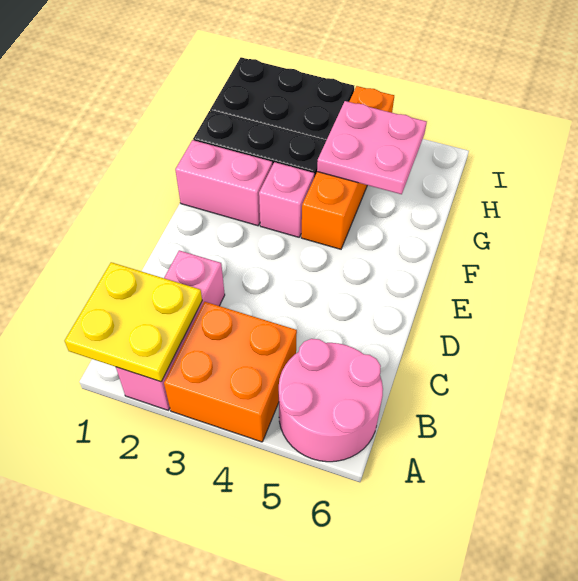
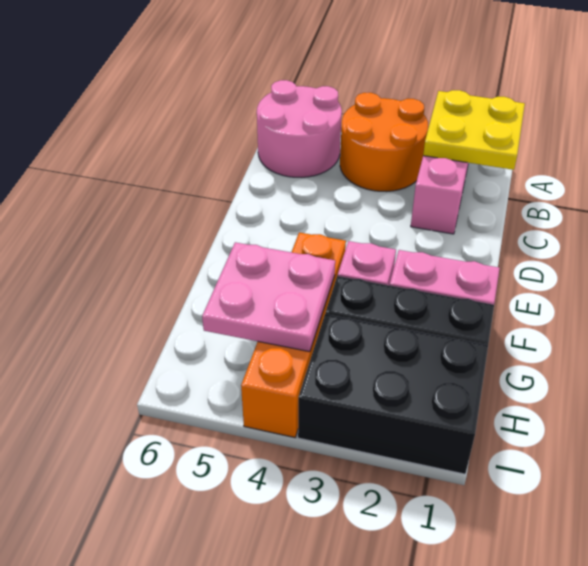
orange brick A3:B4 level 1 -> orange round brick A3:B4 level 1

